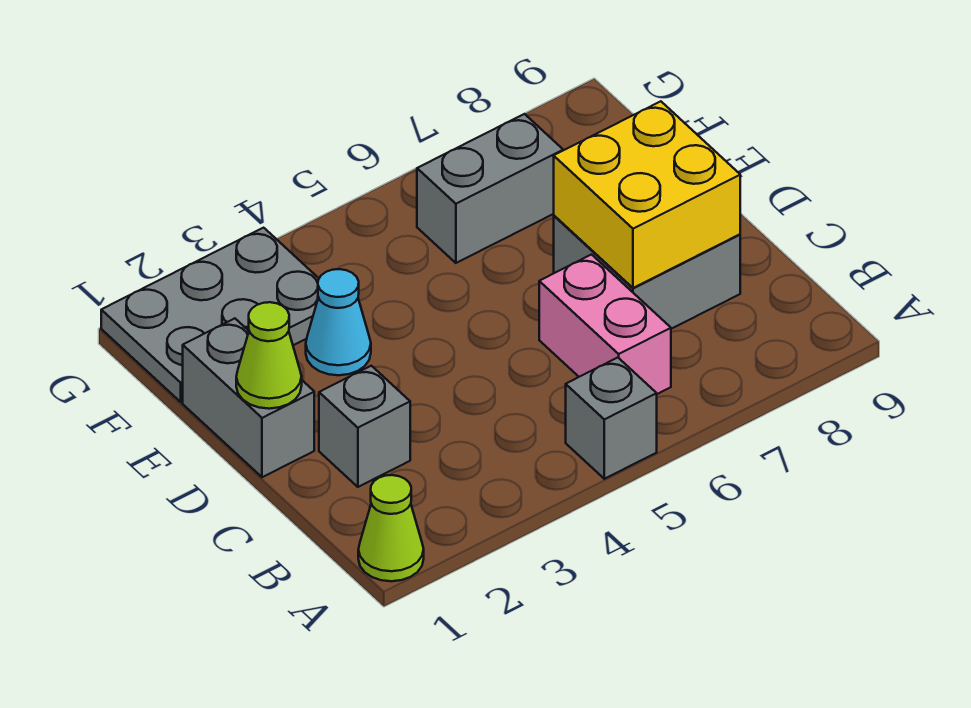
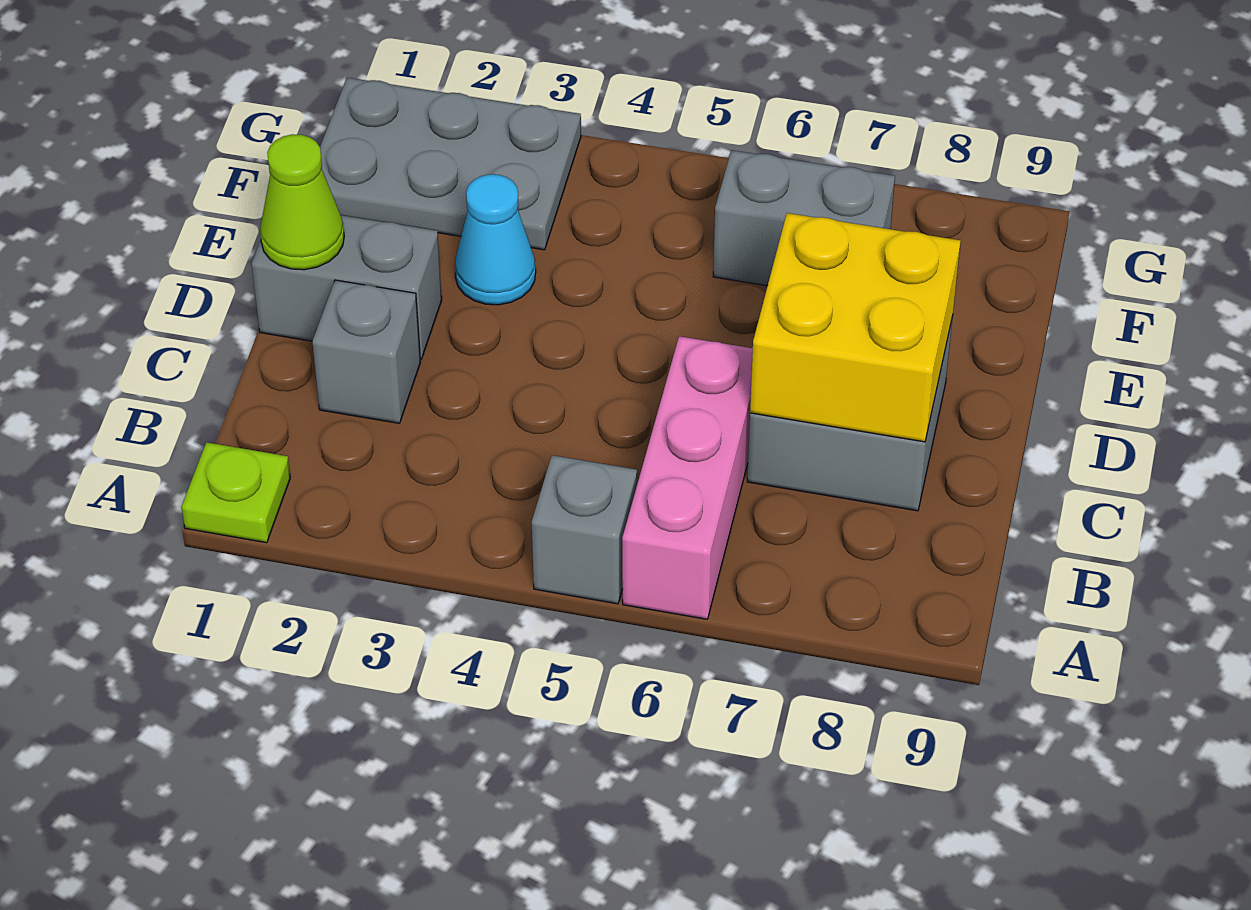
lime cone A1 level 1 -> lime plate A1 level 1
pink brick B6:C6 level 1 -> pink brick A6:C6 level 1
grey brick D1:E1 level 1 -> grey brick D1:D2 level 1

